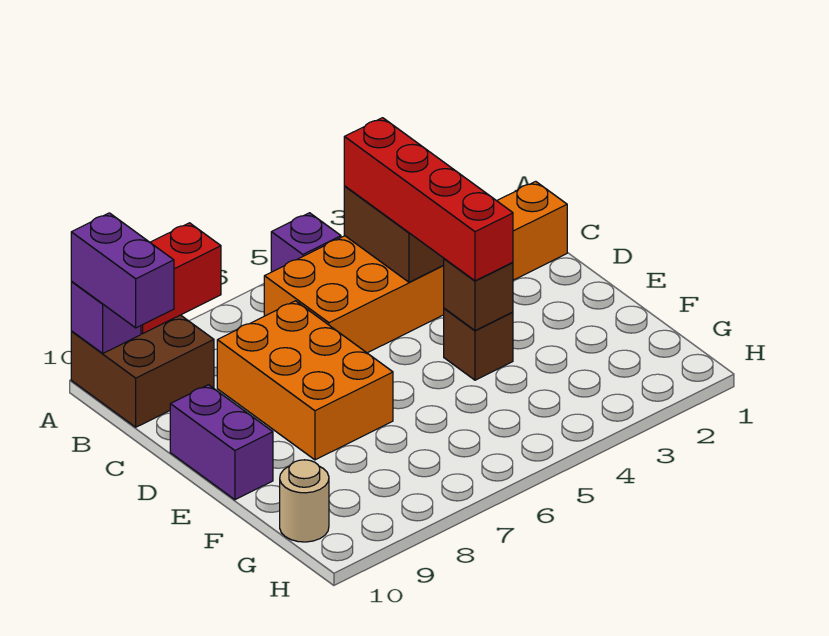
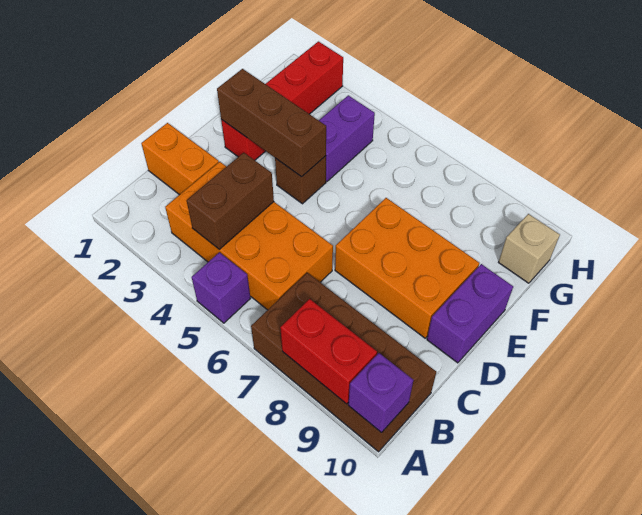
brown brick A9:B10 level 1 -> brown brick A7:B10 level 1
purple brick A10:B10 level 3 -> purple brick F4:G4 level 1
red brick B4:E4 level 3 -> red brick E2:H2 level 1
orange brick C7:E8 level 1 -> orange brick D7:E9 level 1
brown brick E4 level 2 -> brown brick E2:E4 level 2
tan round brick G10 level 1 -> tan brick G10 level 1

